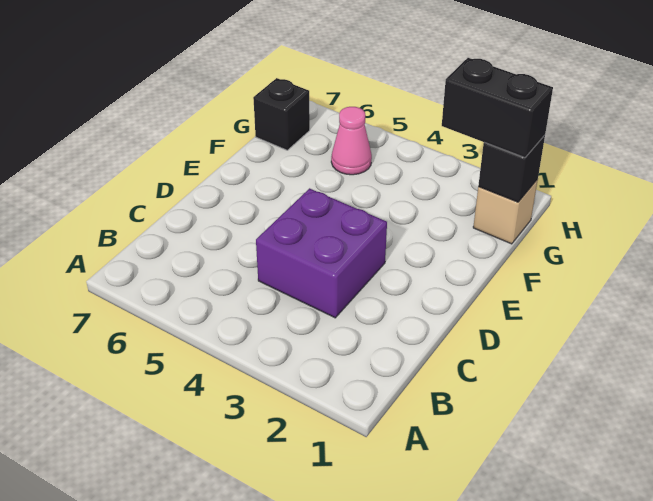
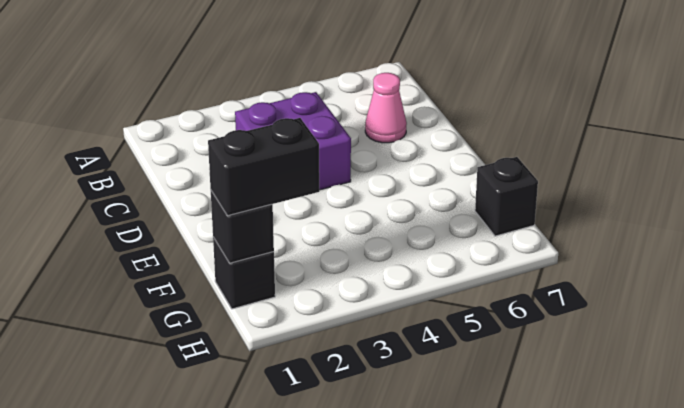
tan brick G1 level 1 -> black brick G1 level 1
pink cone G5 level 1 -> pink cone C6 level 1

